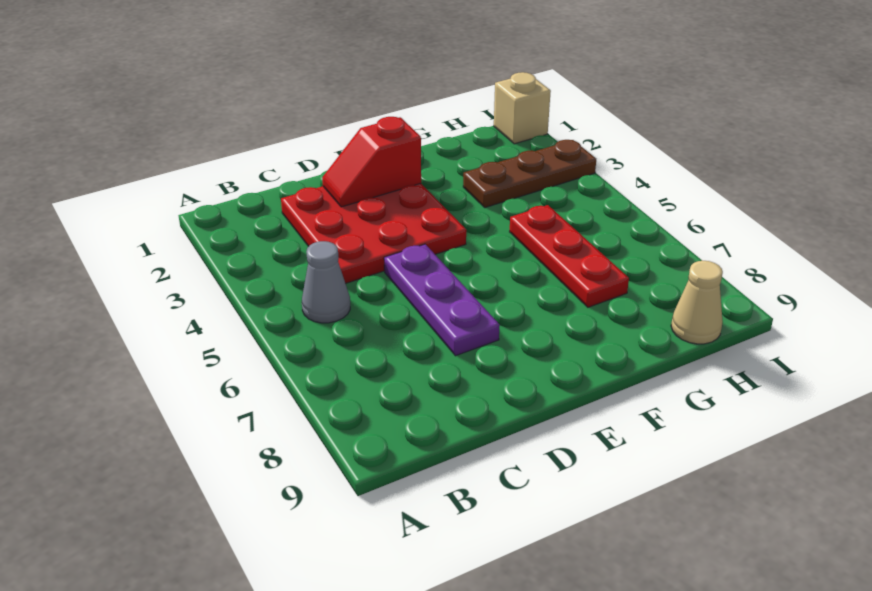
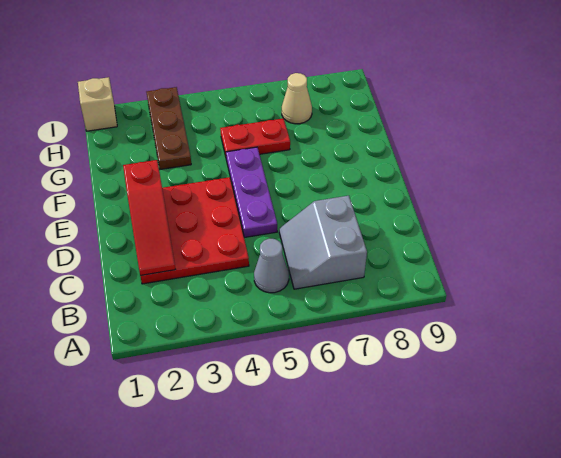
none -> grey slope B6:C7 level 1 top 7
red slope D2:E2 level 2 top E -> red slope C2:E2 level 2 top E
purple plate D5:D7 level 1 -> purple plate D5:F5 level 1
red plate G5:G7 level 1 -> red plate G5:G6 level 1
tan cone H9 level 1 -> tan cone H7 level 1

